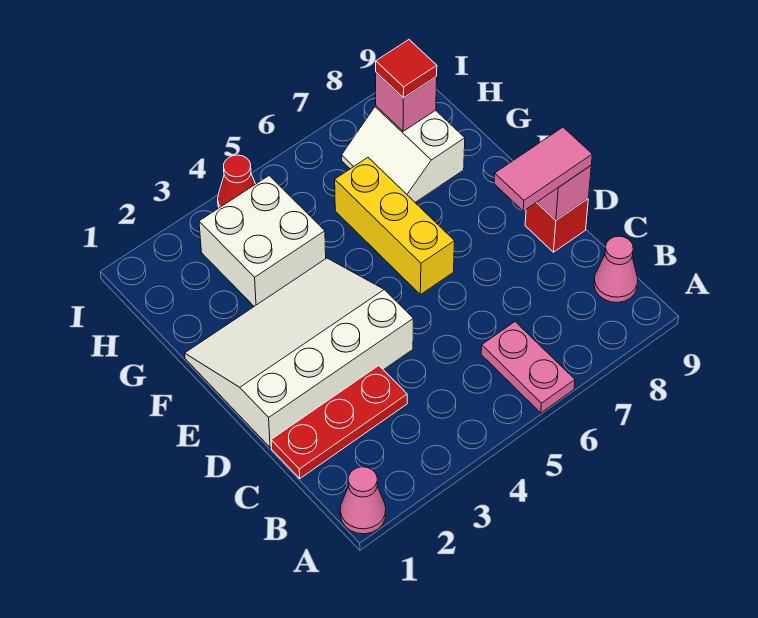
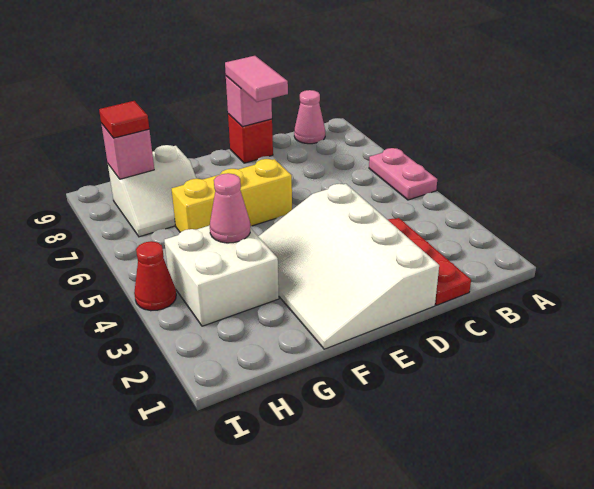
pink cone A1 level 1 -> pink cone G4 level 2
pink plate A6:B6 level 1 -> pink plate A5:A6 level 1

